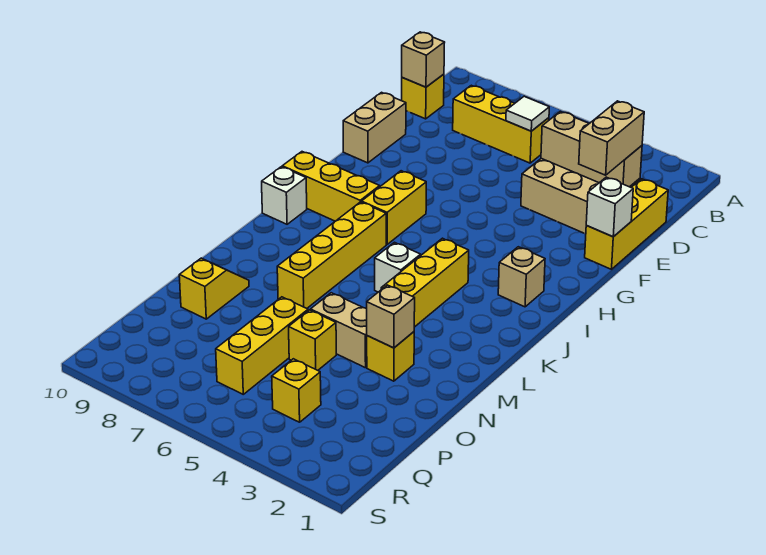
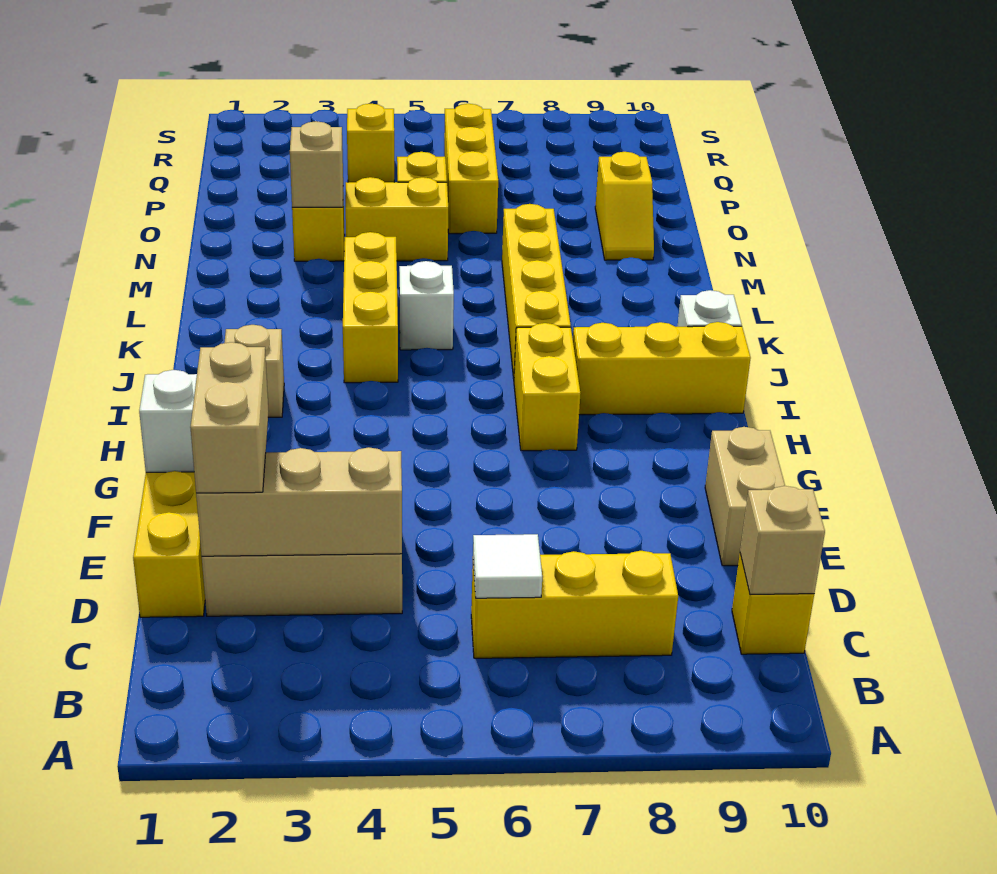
tan brick N4:N5 level 1 -> yellow brick N4:N5 level 1

